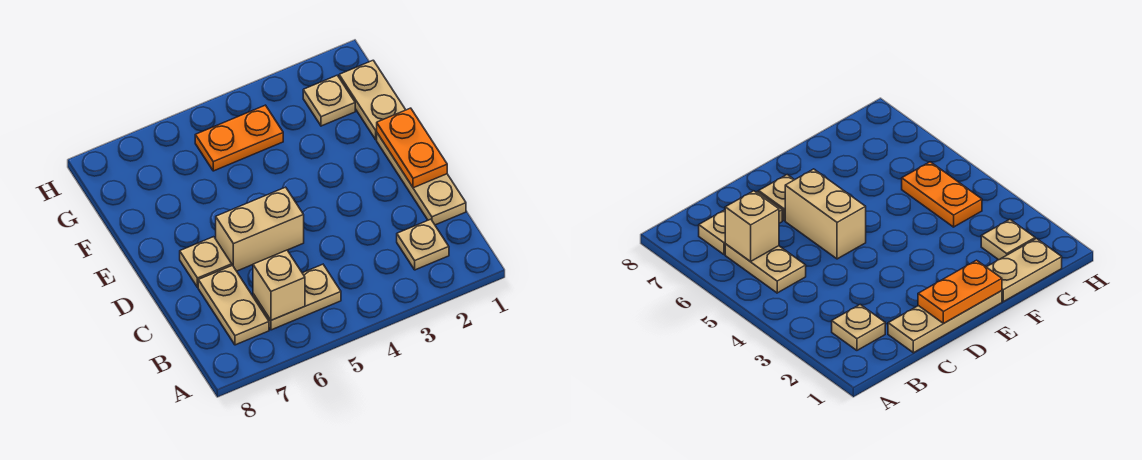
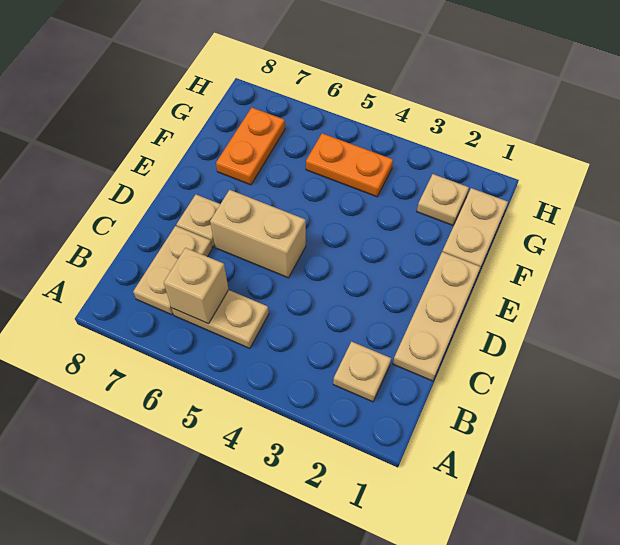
orange plate D1:E1 level 2 -> orange plate F7:G7 level 1

